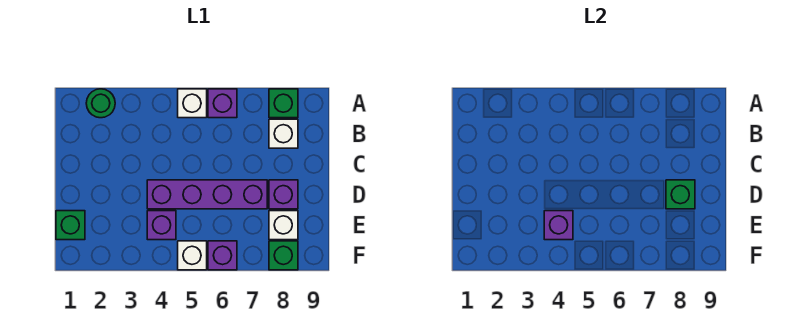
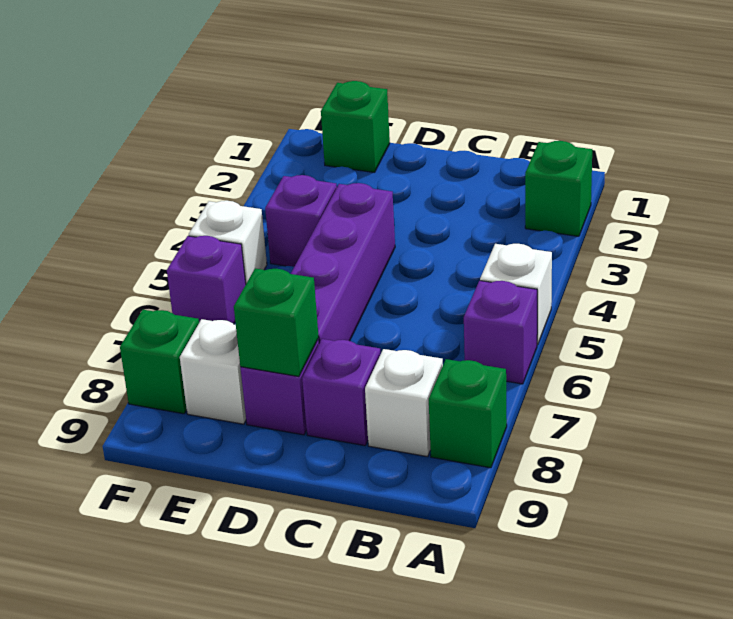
green round brick A2 level 1 -> green brick A2 level 1
purple brick E4 level 2 -> purple brick C8 level 1

